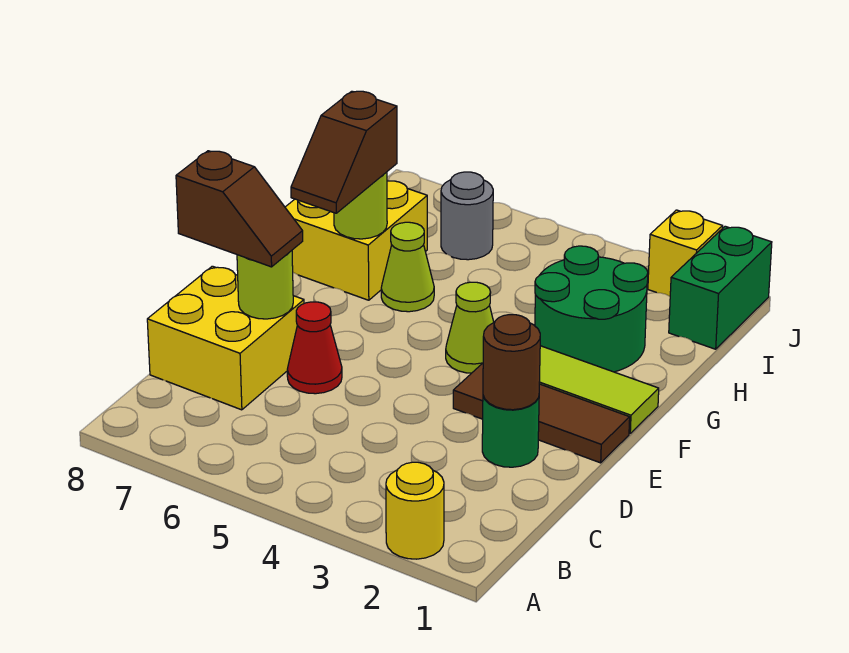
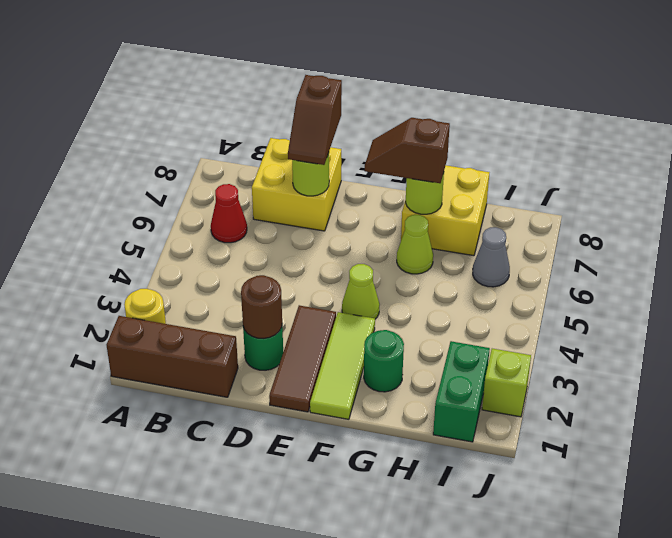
none -> brown brick A1:C1 level 1
red cone D6 level 1 -> red cone B6 level 1
green round brick G2:H3 level 1 -> green round brick G2 level 1
green brick I1:J1 level 1 -> green brick I1:I2 level 1
grey round brick I6 level 1 -> grey cone I6 level 1
yellow brick J2 level 1 -> lime brick J2 level 1

